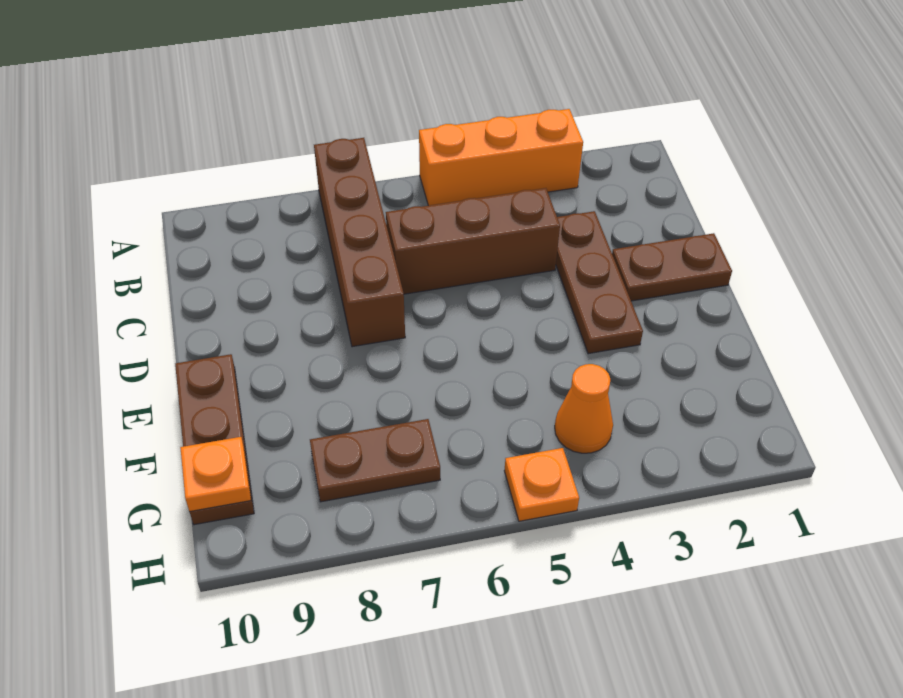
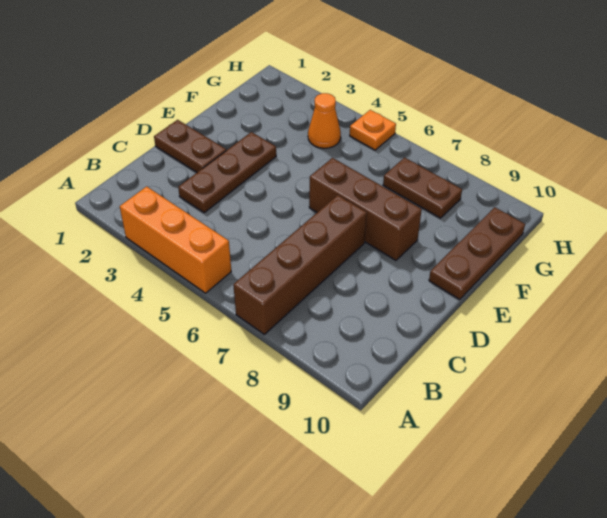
brown brick C4:C6 level 1 -> brown brick E6:E8 level 1
orange plate G10 level 2 -> none

